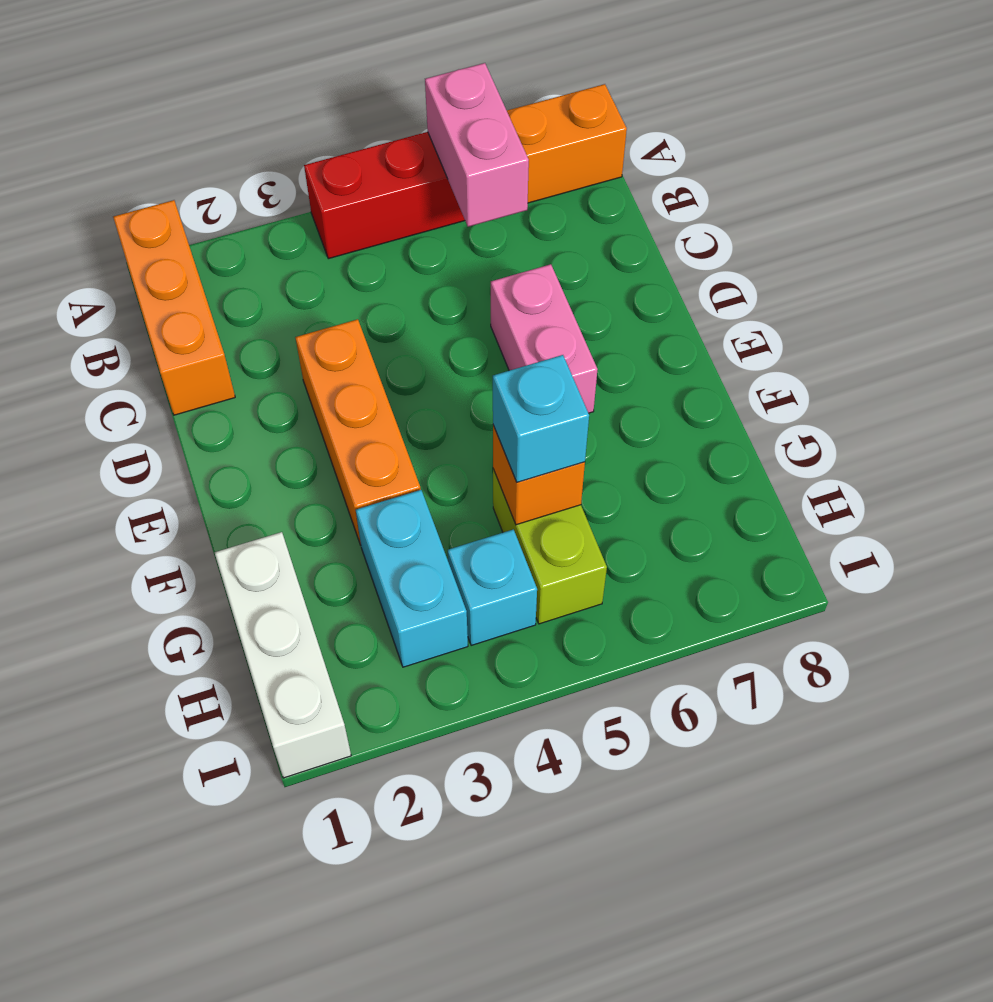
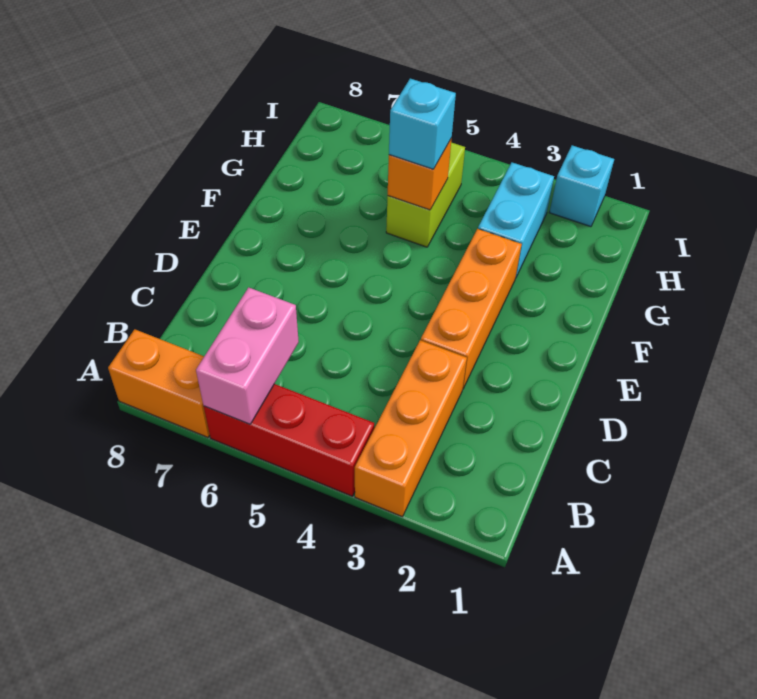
orange brick A1:C1 level 1 -> orange brick A3:C3 level 1
pink brick D6:E6 level 1 -> none
white brick G1:I1 level 1 -> none
cyan brick H4 level 1 -> cyan brick I2 level 1

